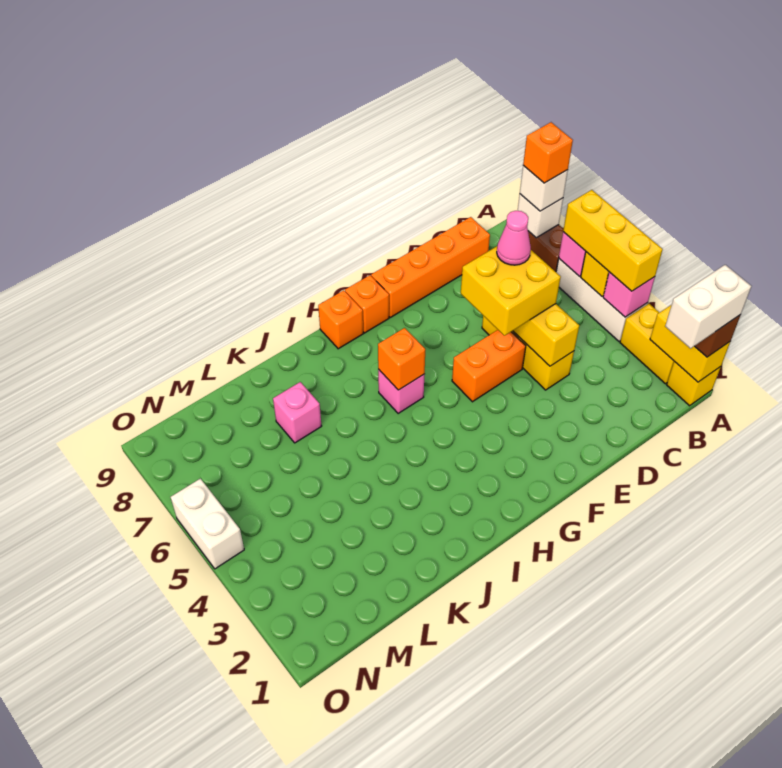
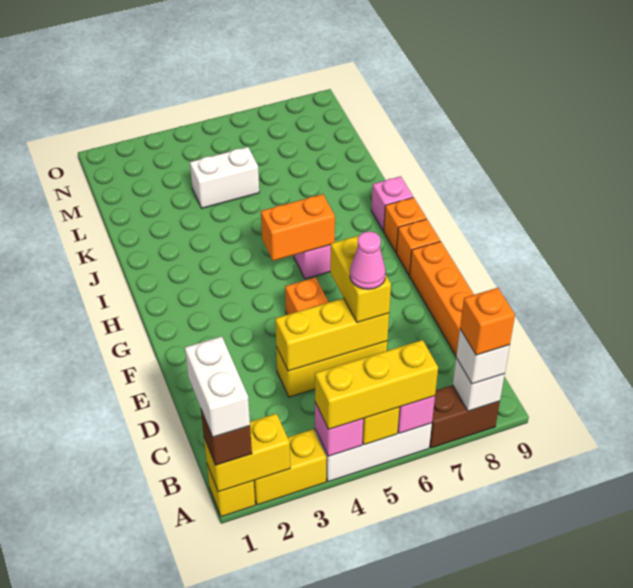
yellow brick D5:E6 level 3 -> yellow brick D6:E6 level 3
orange brick H6 level 2 -> orange brick H5:H6 level 2
pink brick K7 level 1 -> pink brick I9 level 1
white brick O5:O6 level 1 -> white brick L4:L5 level 1

